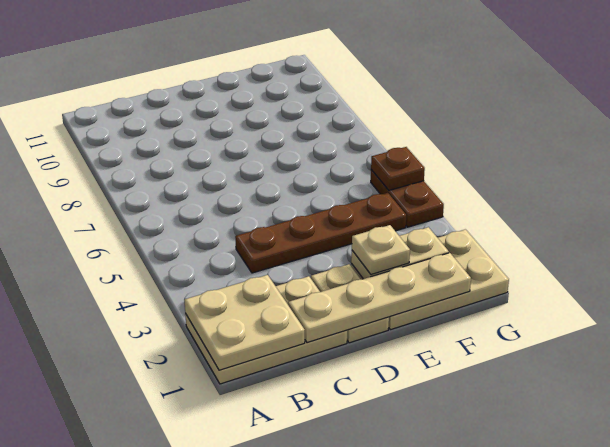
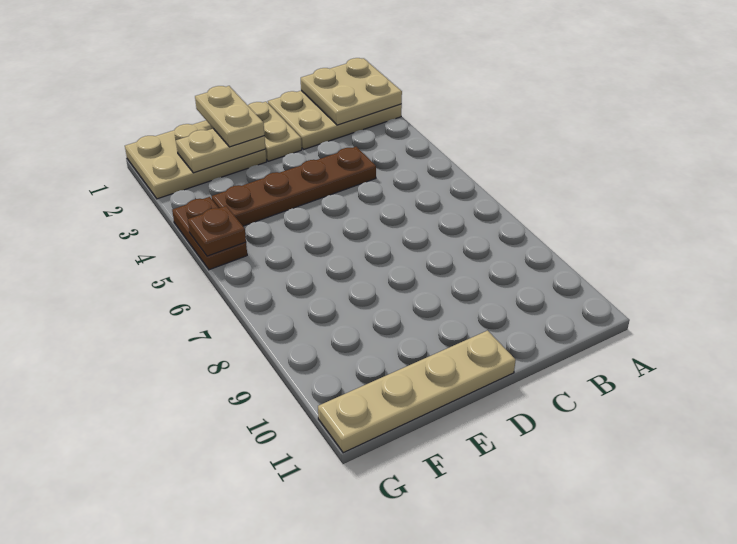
tan plate C1:F1 level 2 -> tan plate D11:G11 level 1
tan plate E2 level 3 -> tan plate E1:E2 level 3

